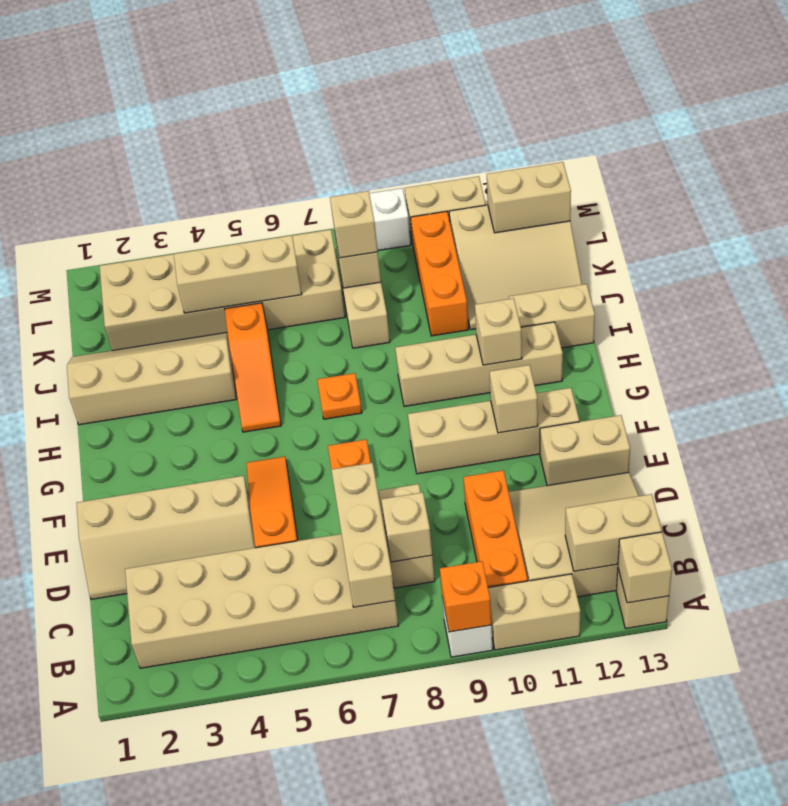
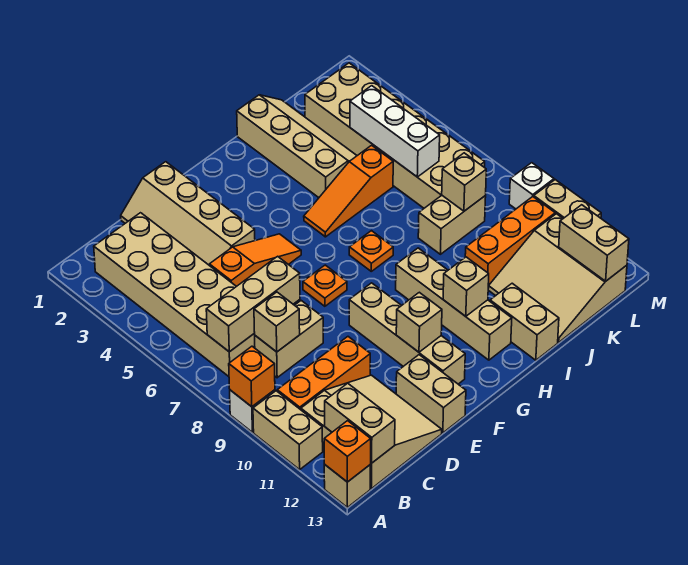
tan brick A13 level 2 -> orange brick A13 level 2
tan brick K4:K6 level 2 -> white brick K4:K6 level 2
tan brick K8 level 3 -> none

